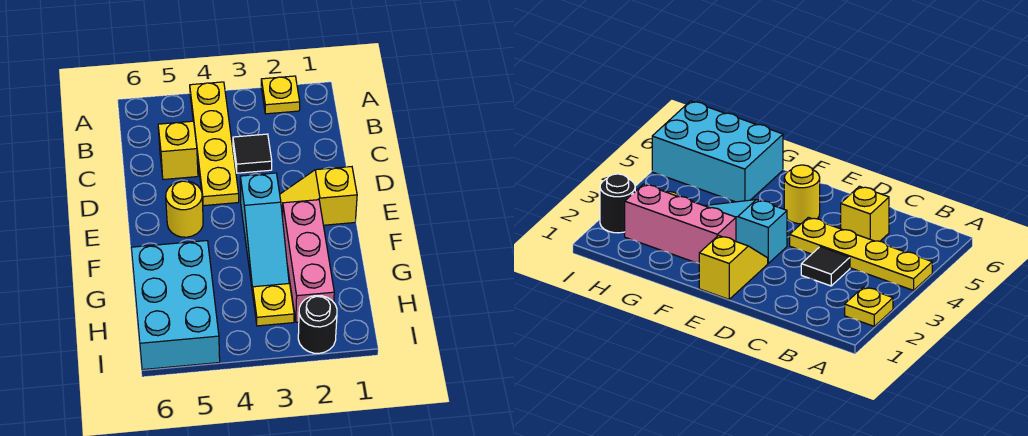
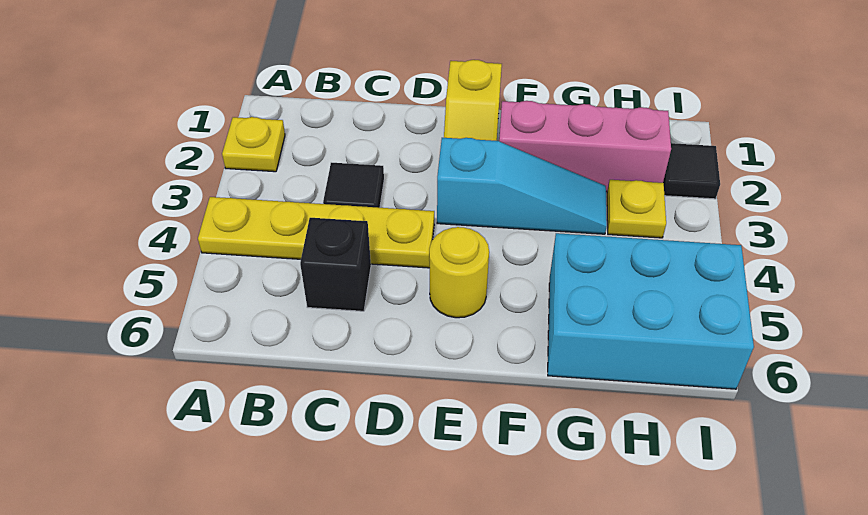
yellow brick C5 level 1 -> black brick C5 level 1
black round brick I2 level 1 -> black tile I2 level 1

